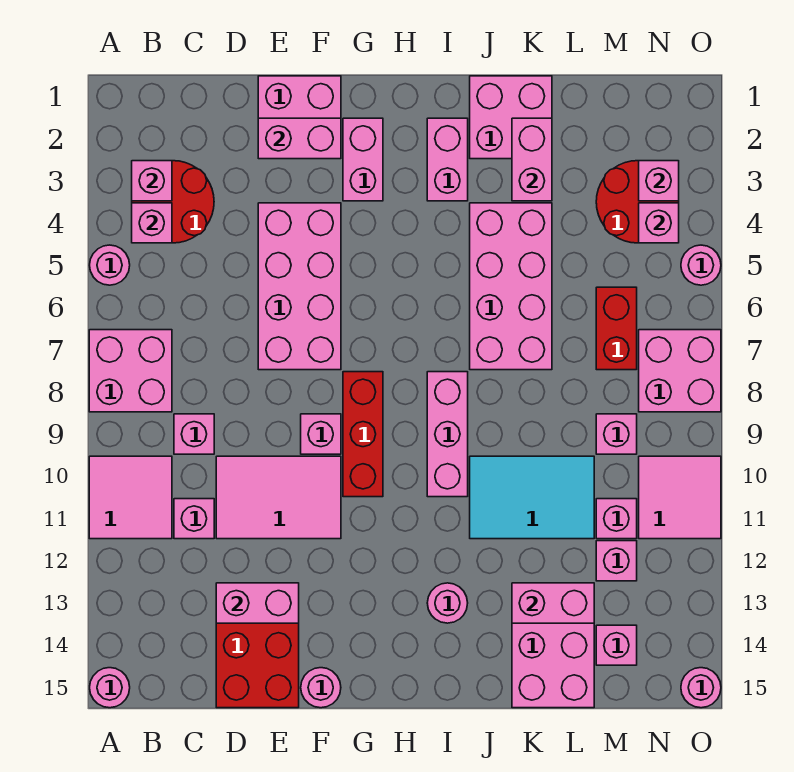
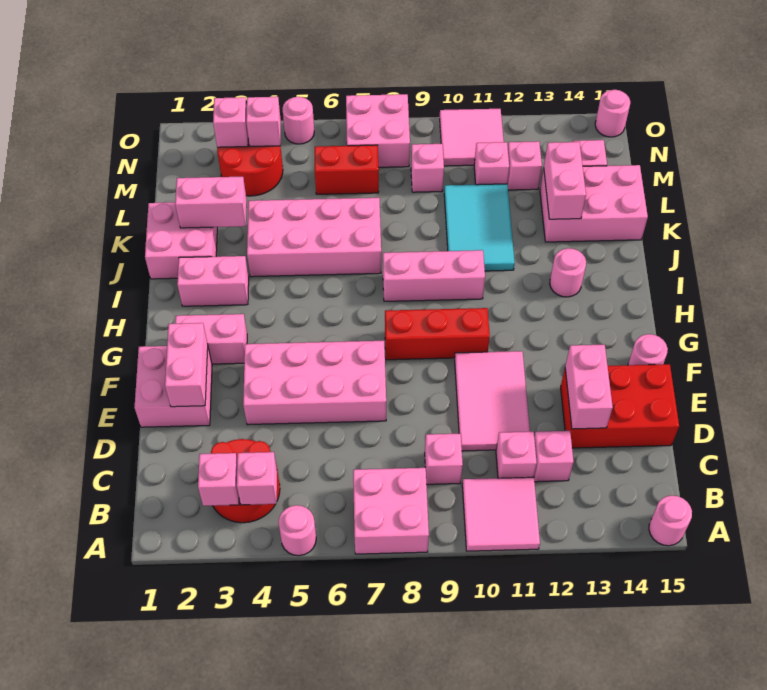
pink brick F9 level 1 -> pink brick C12 level 1

